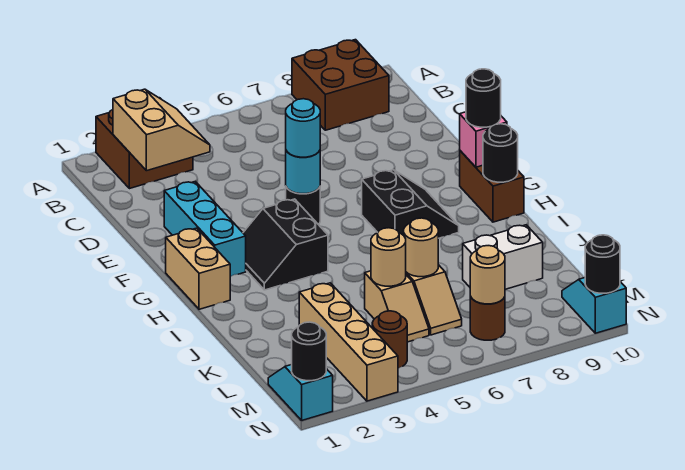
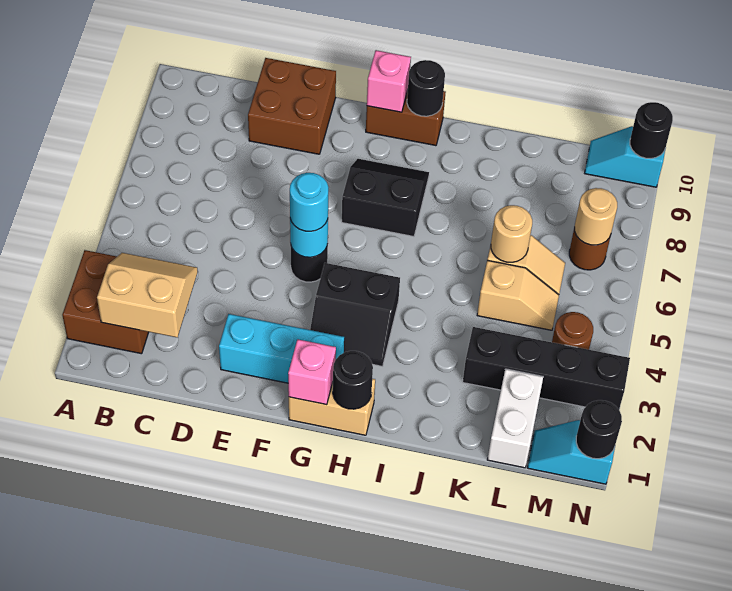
brown brick A8:B9 level 1 -> brown brick D9:E10 level 1
none -> pink brick G1 level 2
black round brick G10 level 3 -> black round brick H1 level 2
tan brick K3:N3 level 1 -> black brick K3:N3 level 1
tan round brick K5 level 2 -> none
white brick K8:K9 level 1 -> white brick L1:L2 level 1

